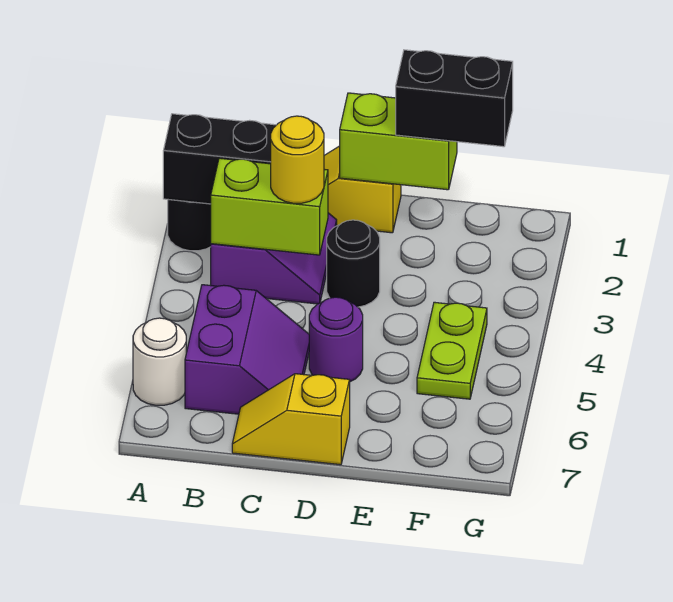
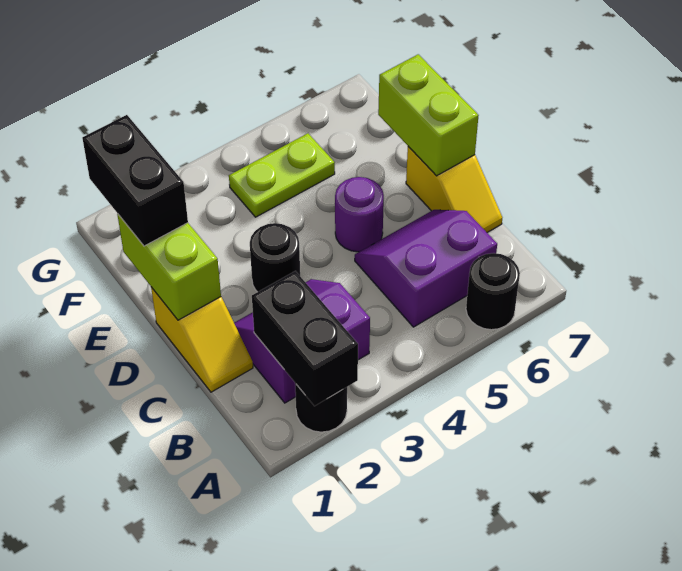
white round brick A6 level 1 -> black round brick A6 level 1
lime brick B3:C3 level 2 -> lime brick D7:E7 level 2
yellow round brick C3 level 3 -> none

